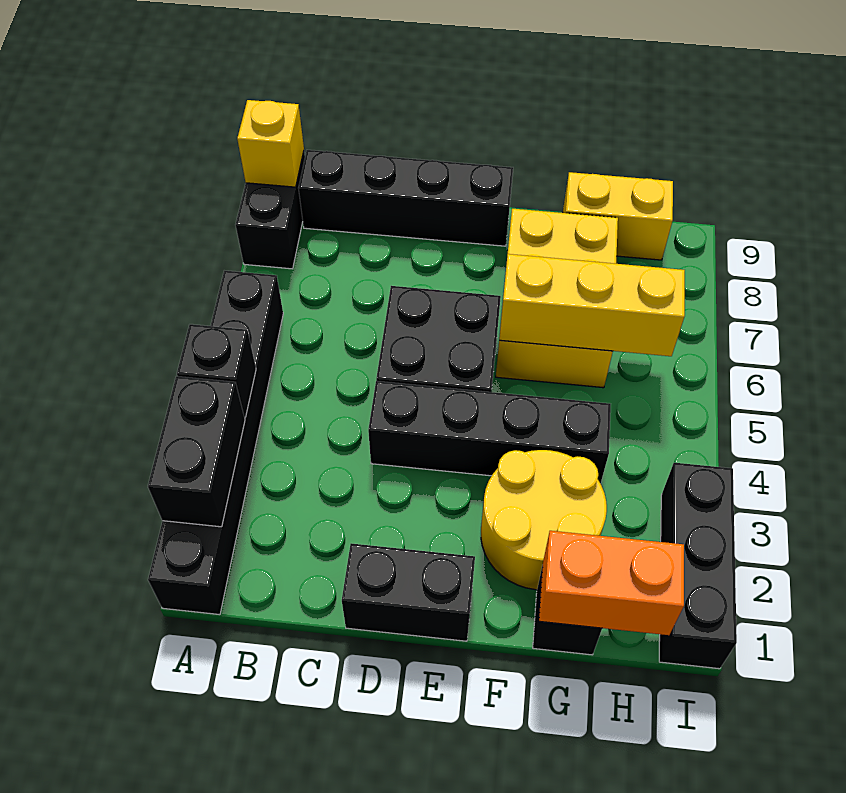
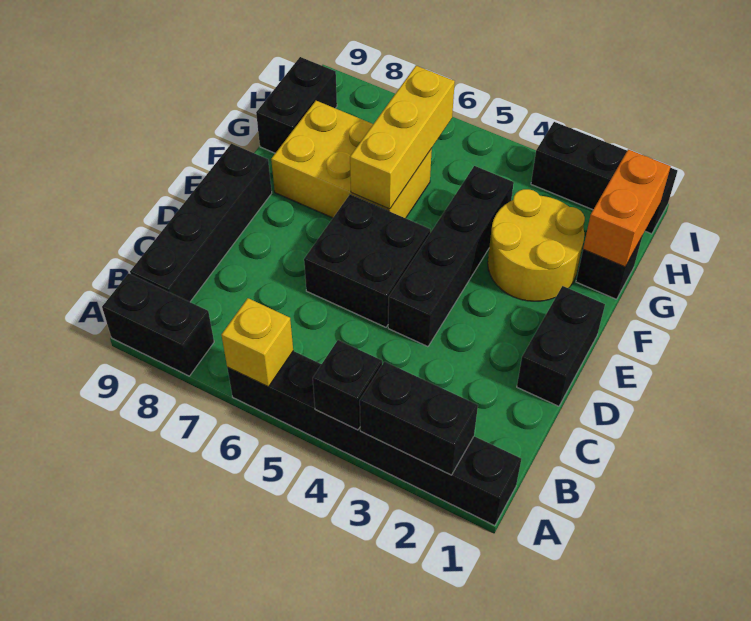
yellow brick A9 level 2 -> yellow brick A6 level 2
yellow brick G9:H9 level 1 -> black brick G9:H9 level 1

